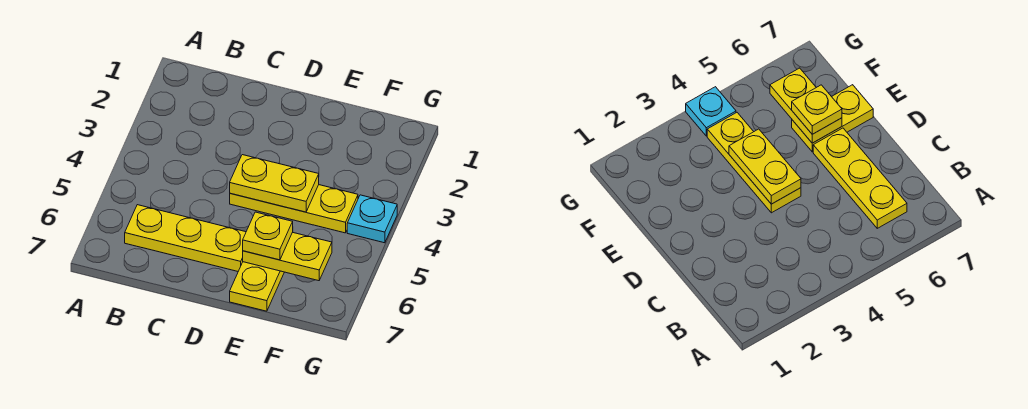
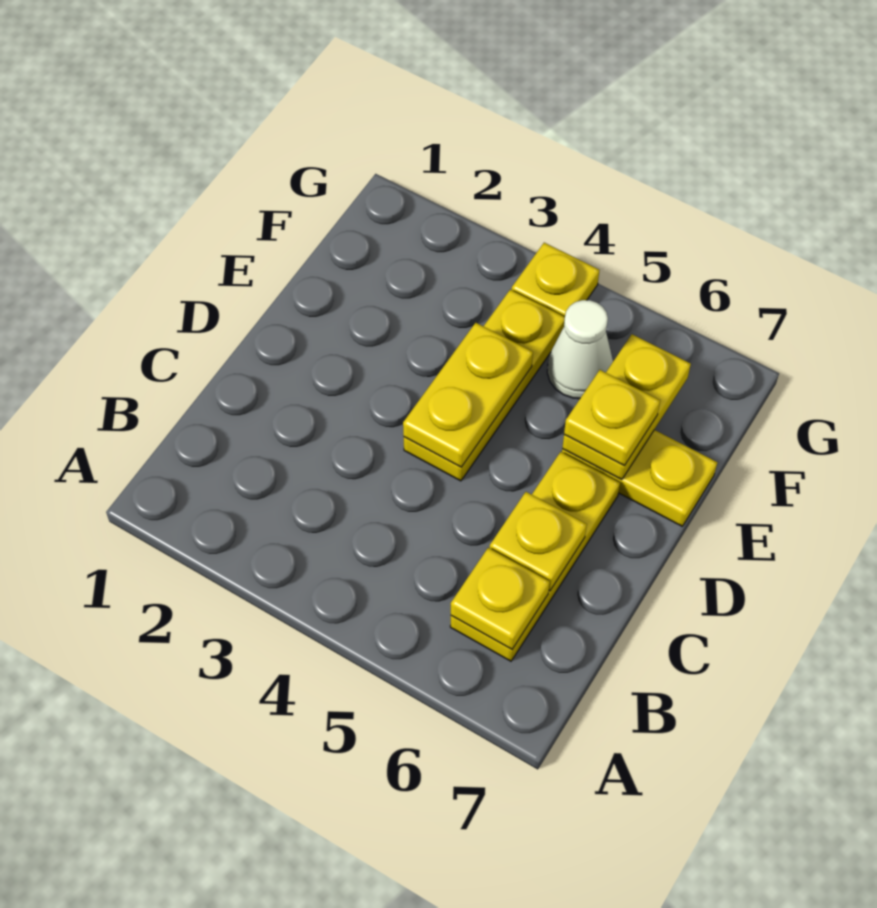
none -> yellow plate B6 level 2
none -> yellow plate C6 level 2
none -> white cone F5 level 1
cyan plate G4 level 1 -> yellow plate G4 level 1

